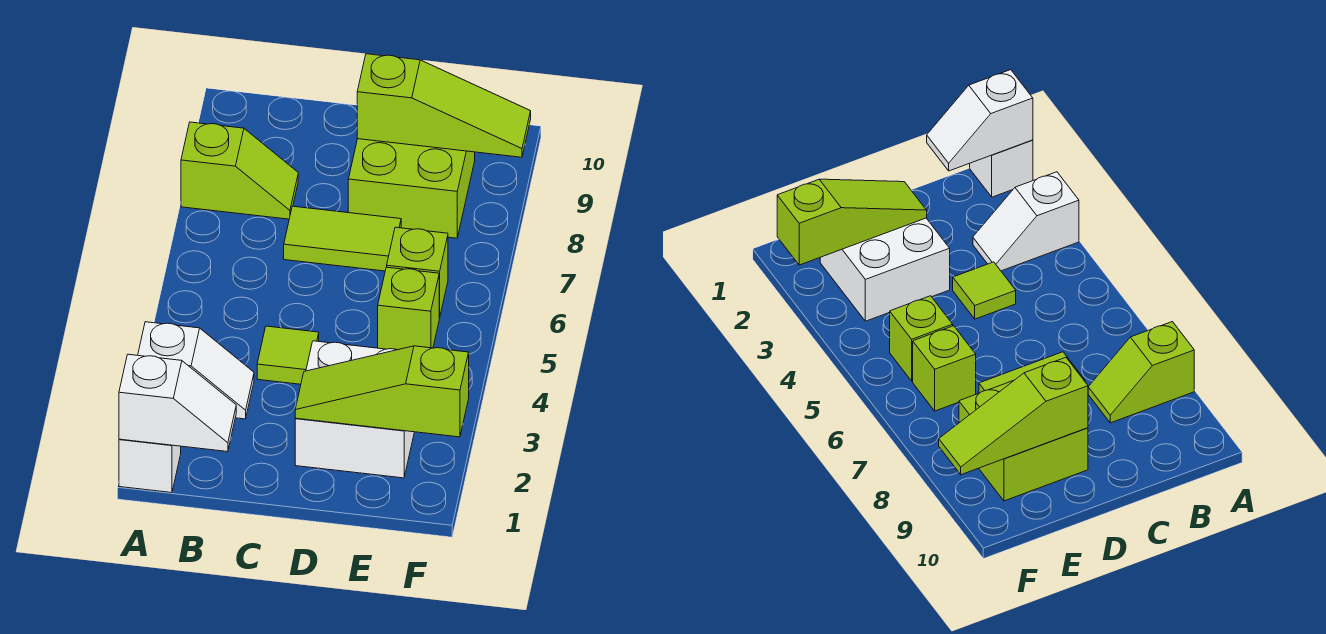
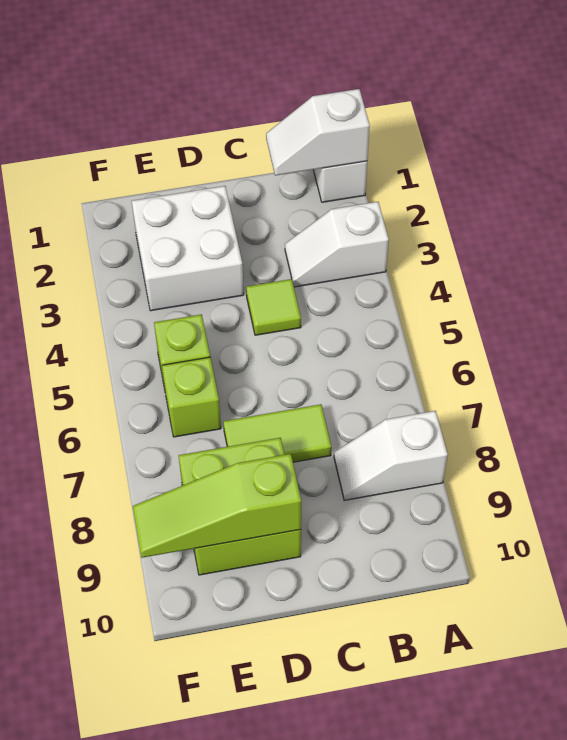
lime slope A8:B8 level 1 top A -> white slope A8:B8 level 1 top A
lime slope D2:F2 level 2 top F -> none

